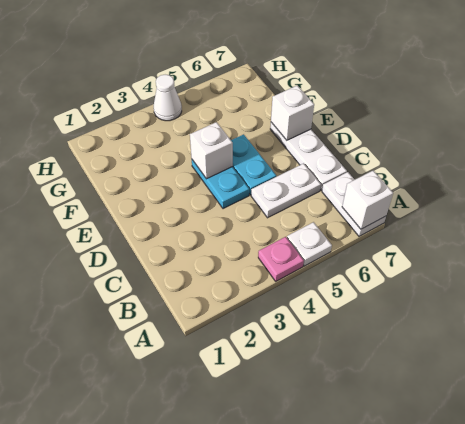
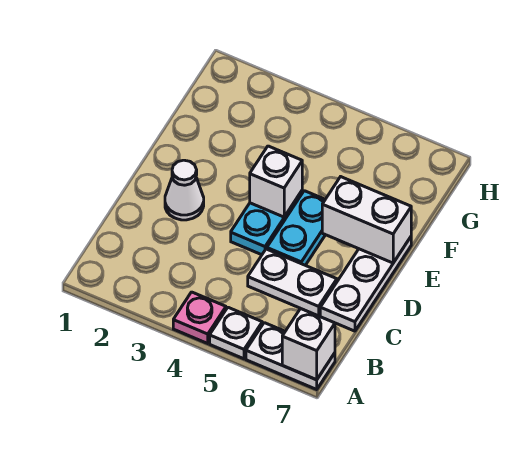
white plate A7:B7 level 1 -> white plate A6:A7 level 1
white brick E7 level 2 -> white brick E6:E7 level 2
white cone H4 level 1 -> white cone D2 level 1

